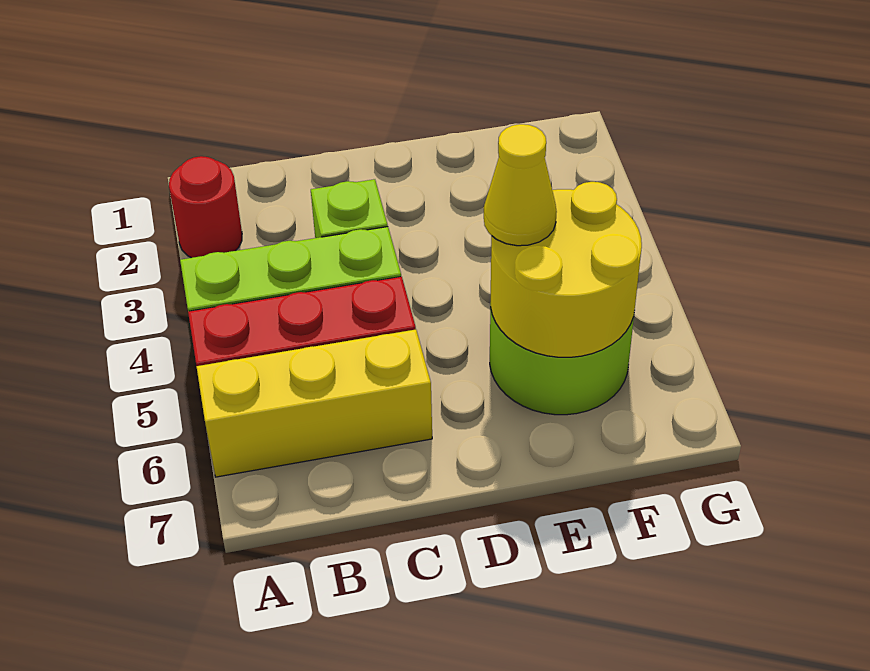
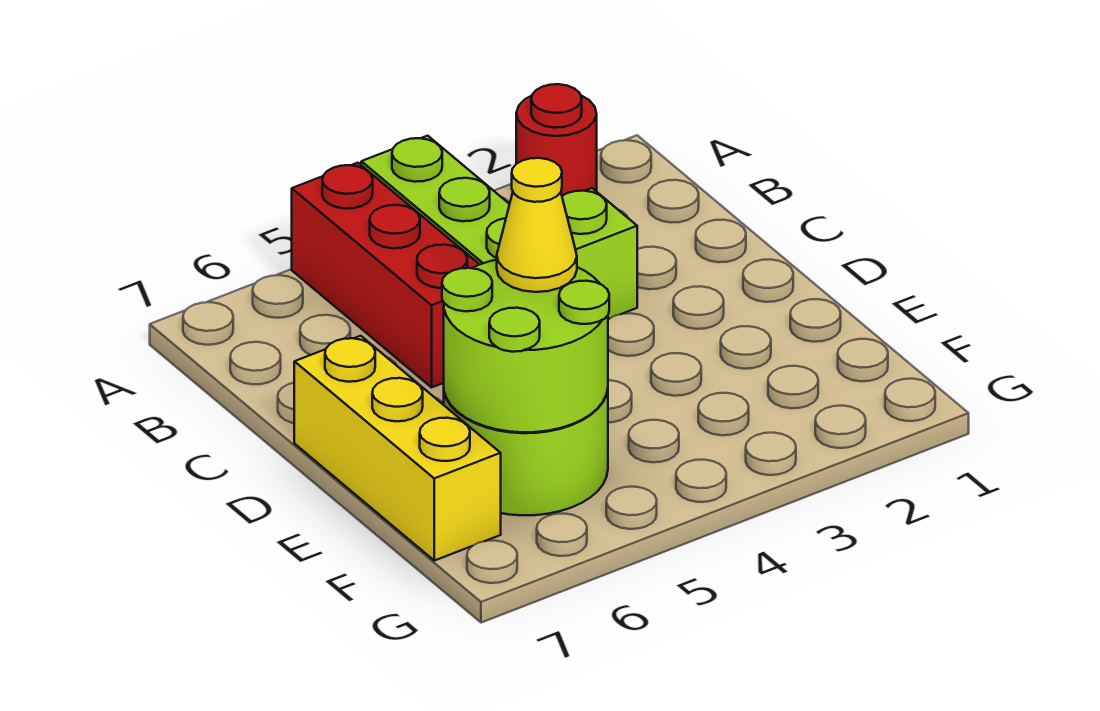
yellow brick A6:C6 level 1 -> yellow brick D7:F7 level 1
yellow round brick E5:F6 level 2 -> lime round brick E5:F6 level 2

